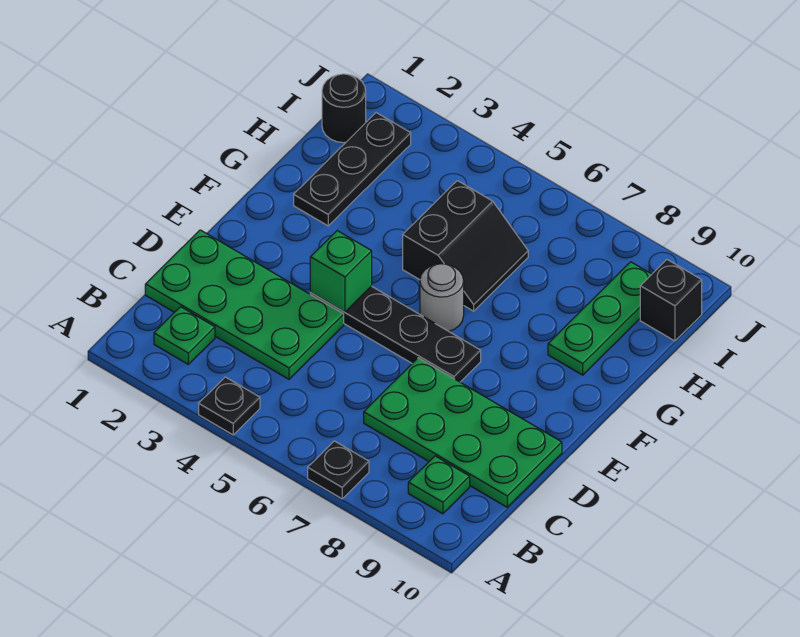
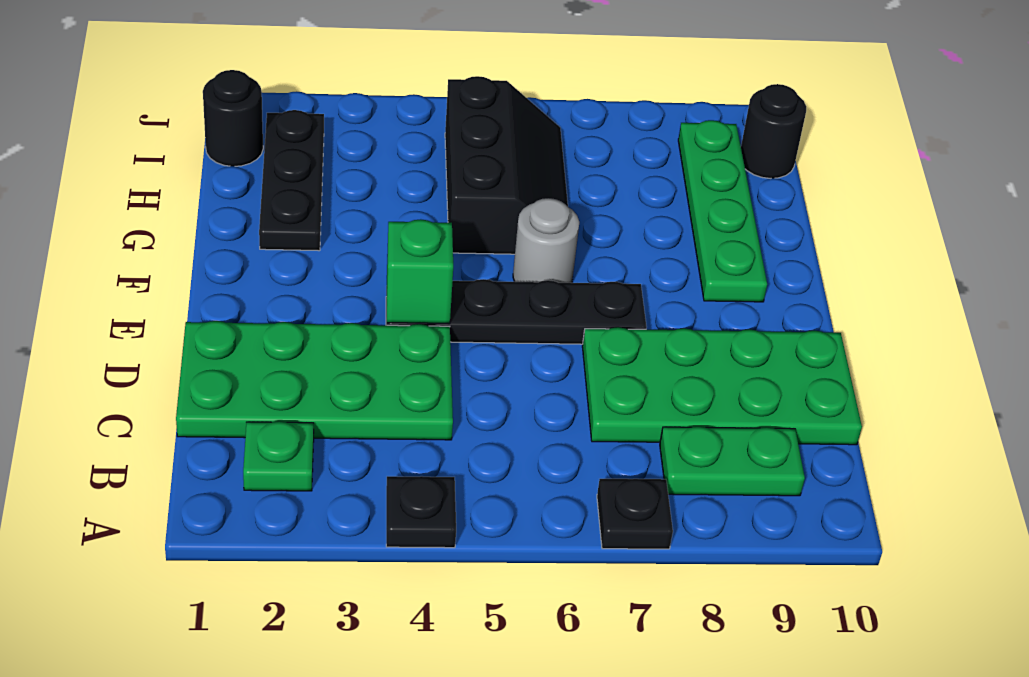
green plate B9 level 1 -> green plate B8:B9 level 1
black slope G5:H6 level 1 top 5 -> black slope G5:I6 level 1 top 5
green plate G9:I9 level 1 -> green plate F9:I9 level 1
black brick I10 level 1 -> black round brick I10 level 1

